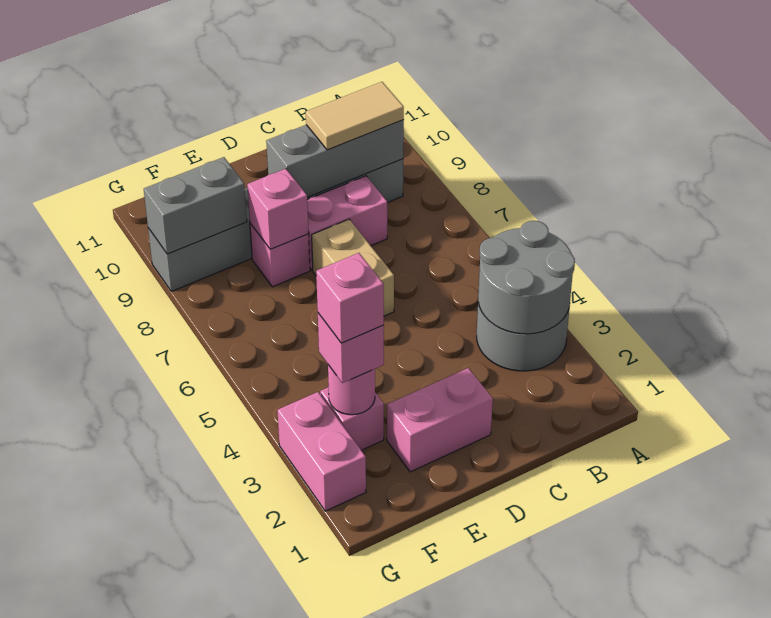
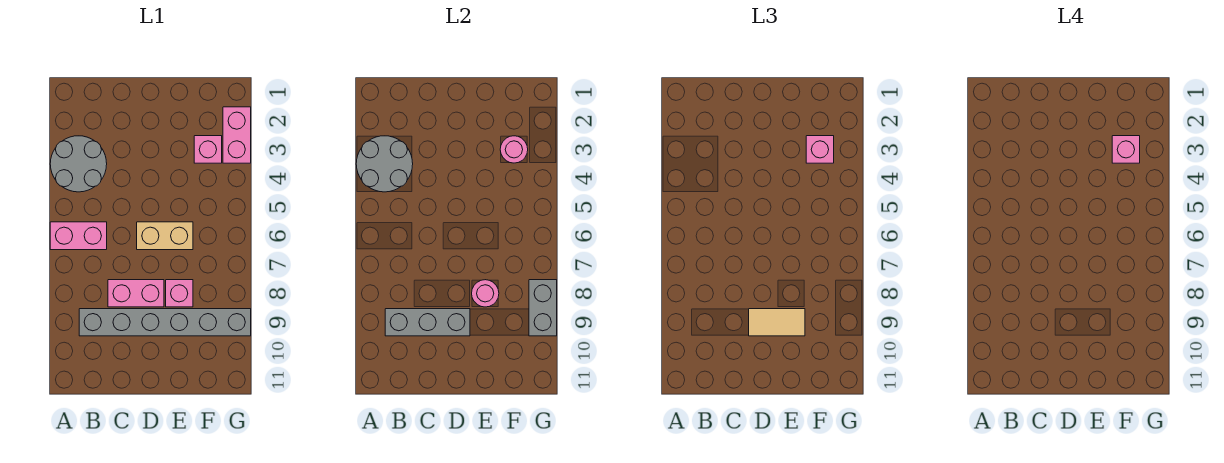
tan tile B9:C9 level 3 -> tan tile D9:E9 level 3
pink brick D2:E2 level 1 -> pink brick A6:B6 level 1
tan brick D6:D7 level 1 -> tan brick D6:E6 level 1
pink brick E8 level 2 -> pink round brick E8 level 2
grey brick F9:G9 level 2 -> grey brick G8:G9 level 2

